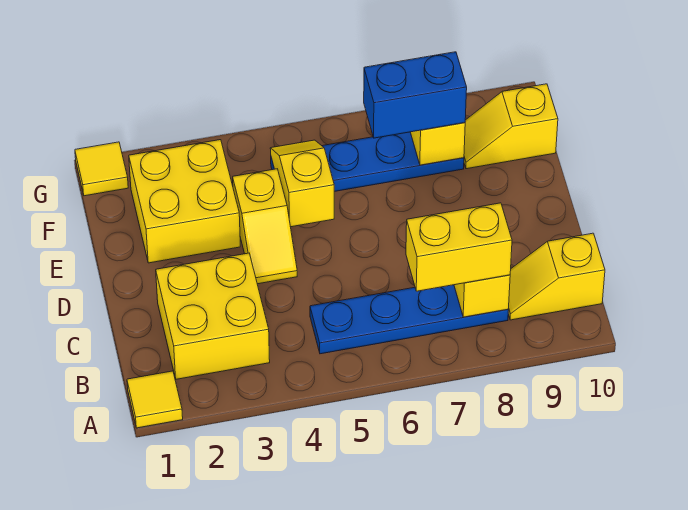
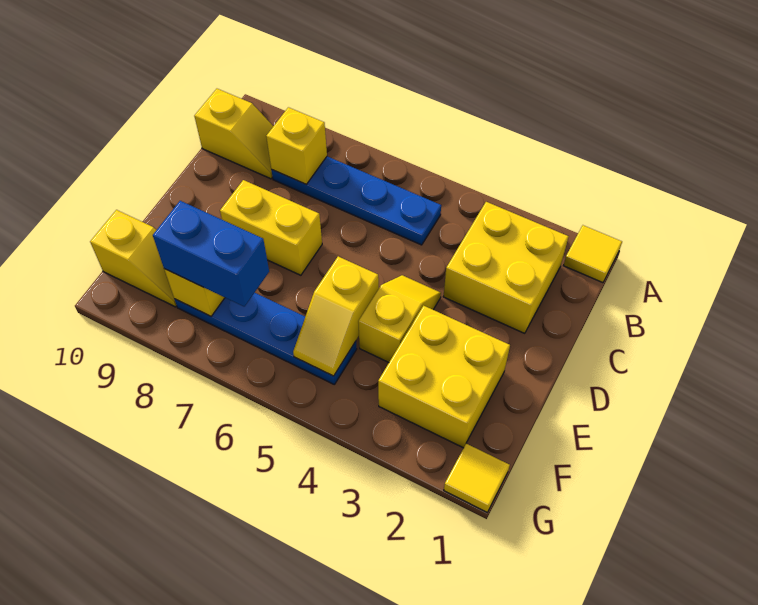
yellow brick B7:B8 level 3 -> yellow brick D7:D8 level 1

